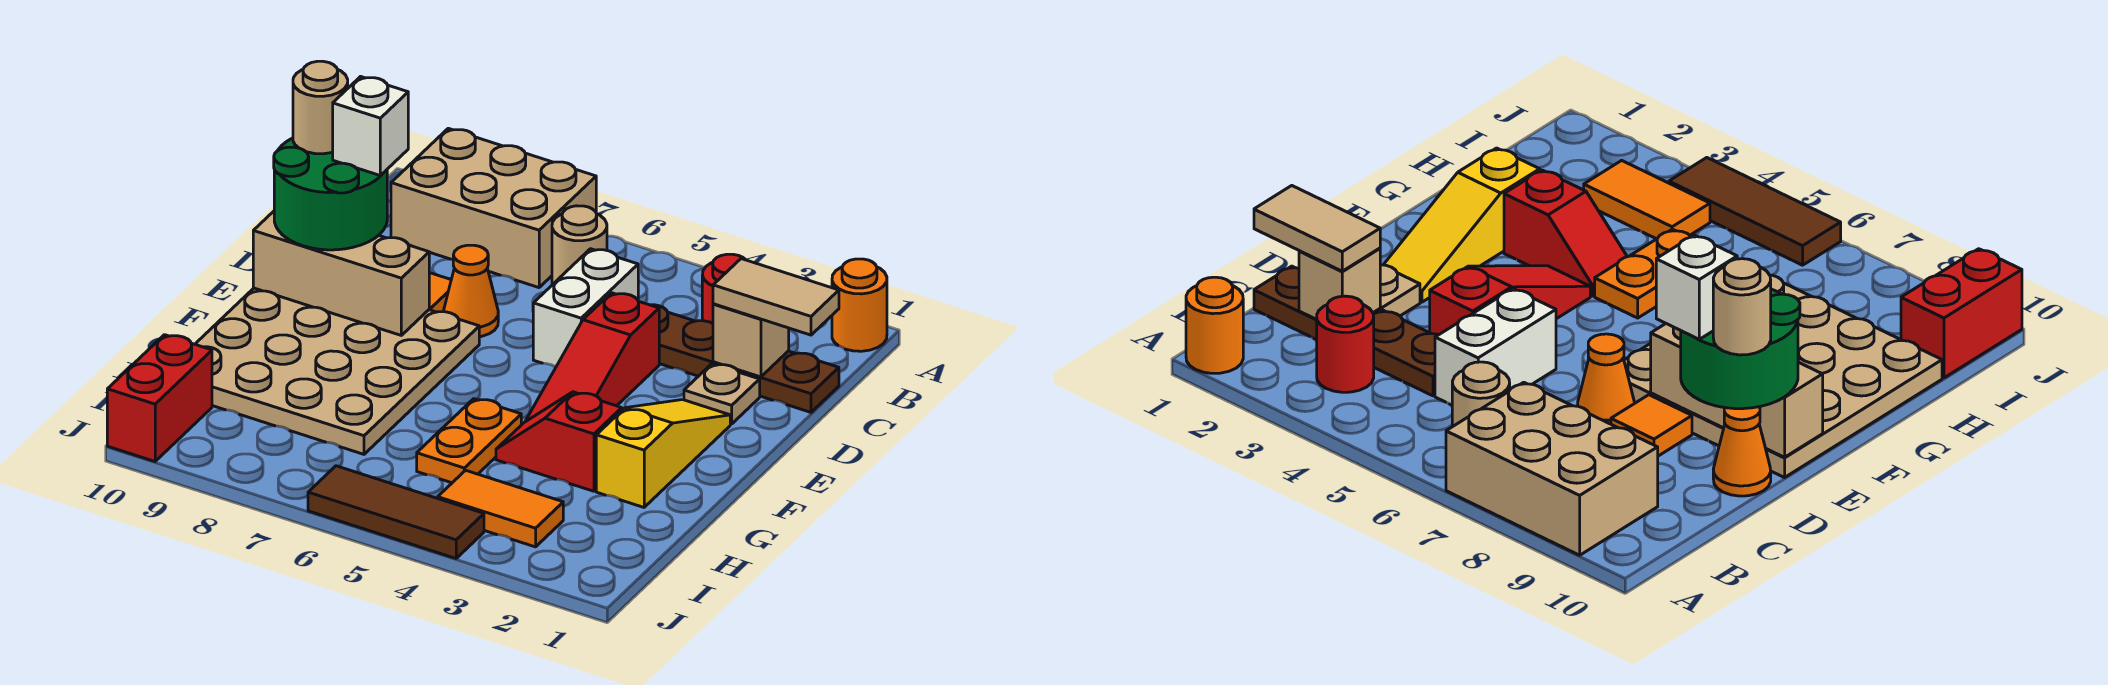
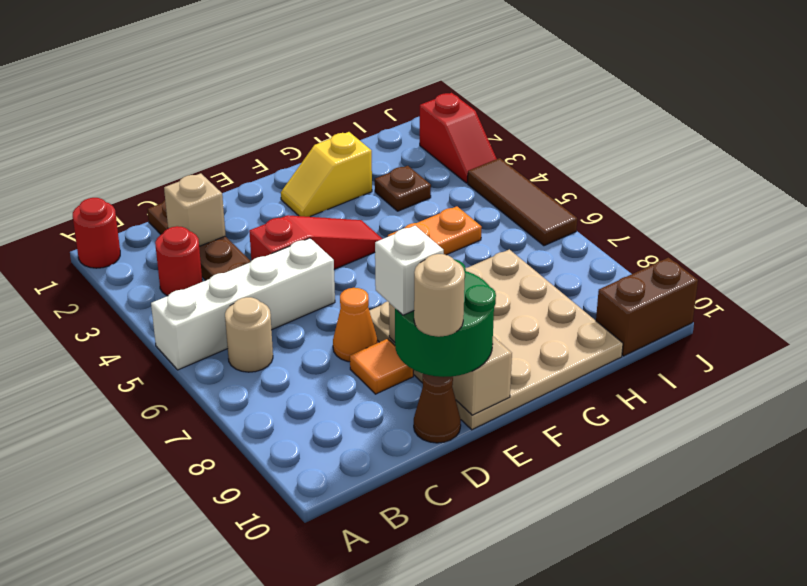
orange round brick A1 level 1 -> red round brick A1 level 1
tan brick A7:B9 level 1 -> none
tan tile C1:C2 level 3 -> none
white brick C5:D5 level 1 -> white brick A5:D5 level 1
tan plate D2 level 1 -> none
orange cone D10 level 1 -> brown cone D10 level 1
yellow slope E2:G2 level 1 top G -> yellow slope F2:G2 level 1 top G
red slope G3:G4 level 1 top 3 -> red slope J2:J3 level 1 top 2
none -> brown plate H3 level 1
orange tile I3:I4 level 1 -> none
red brick I10:J10 level 1 -> brown brick I10:J10 level 1

